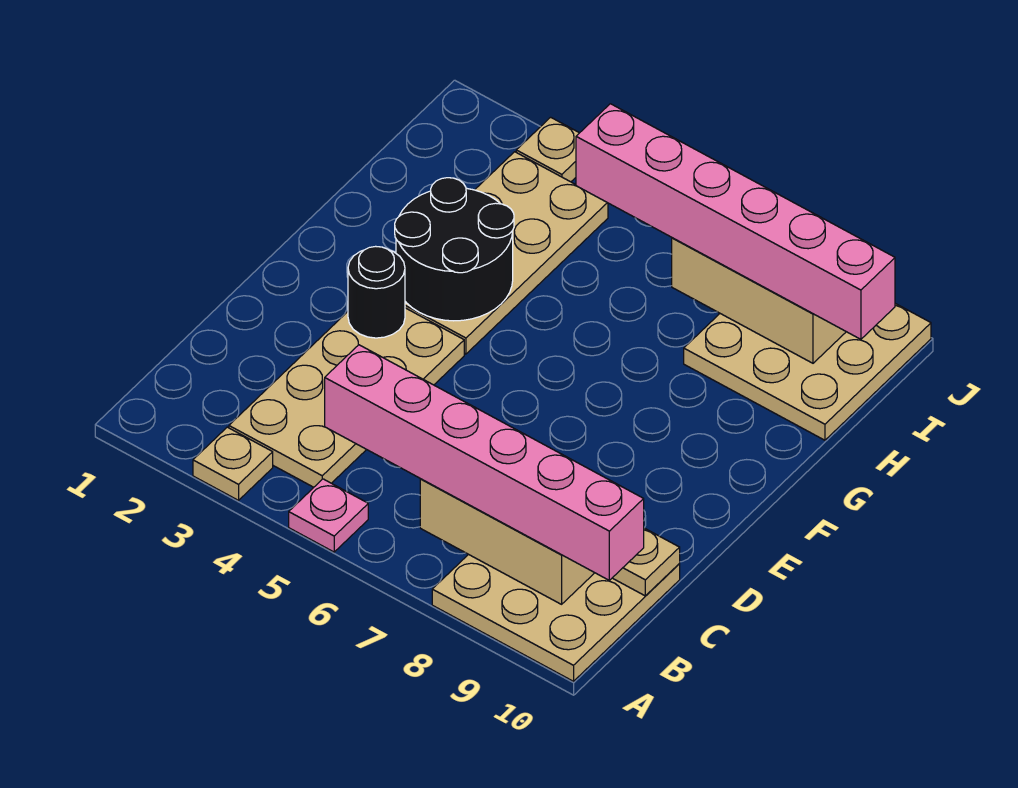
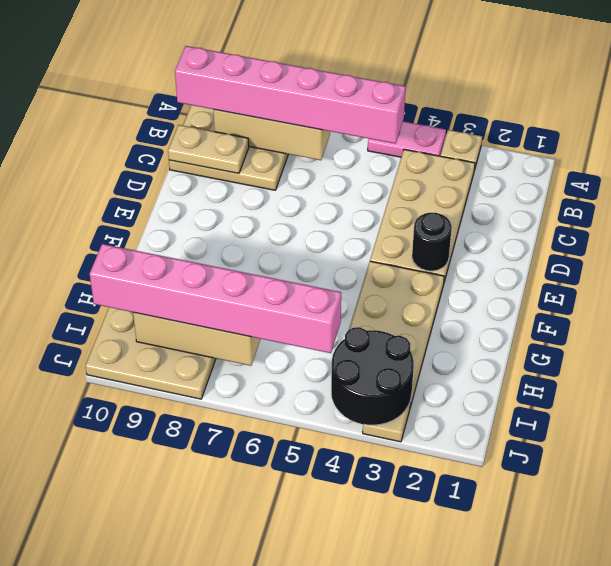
pink plate A5 level 1 -> pink plate A4:A5 level 1
black round brick F3:G4 level 2 -> black round brick I3:J4 level 2

